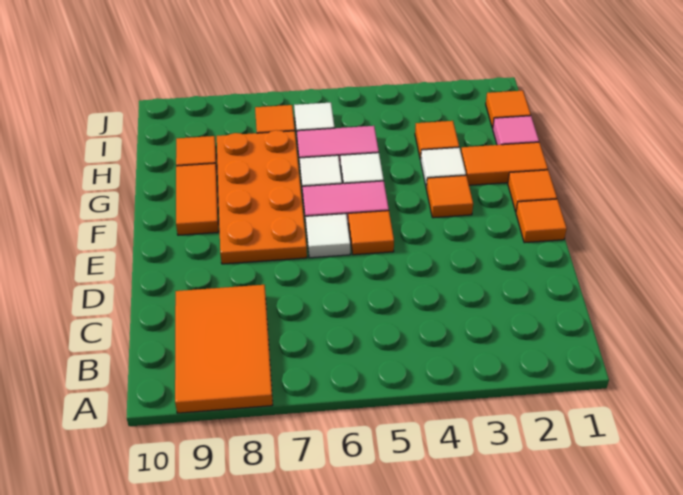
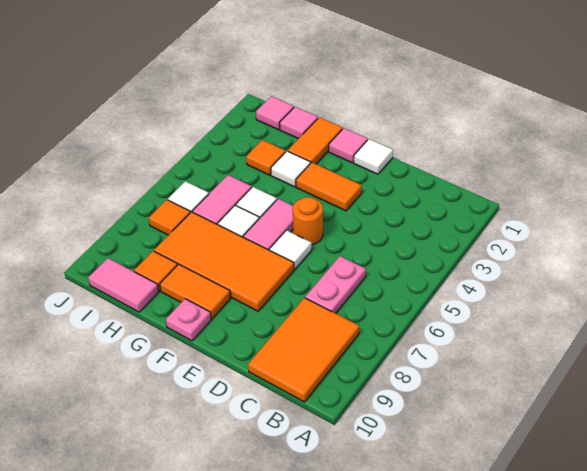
orange tile A8:C9 level 1 -> orange tile B8:C10 level 1
none -> pink plate C6:C7 level 1
orange tile E1 level 1 -> white tile E1 level 1
orange tile E5 level 1 -> orange round brick E5 level 1
orange plate E7:H8 level 1 -> orange tile E7:H8 level 1
orange tile F1 level 1 -> pink tile F1 level 1
orange tile F3 level 1 -> orange tile E3:F3 level 1
none -> pink plate F10 level 1
none -> pink tile H10:I10 level 1
orange tile I1 level 1 -> pink tile I1 level 1

